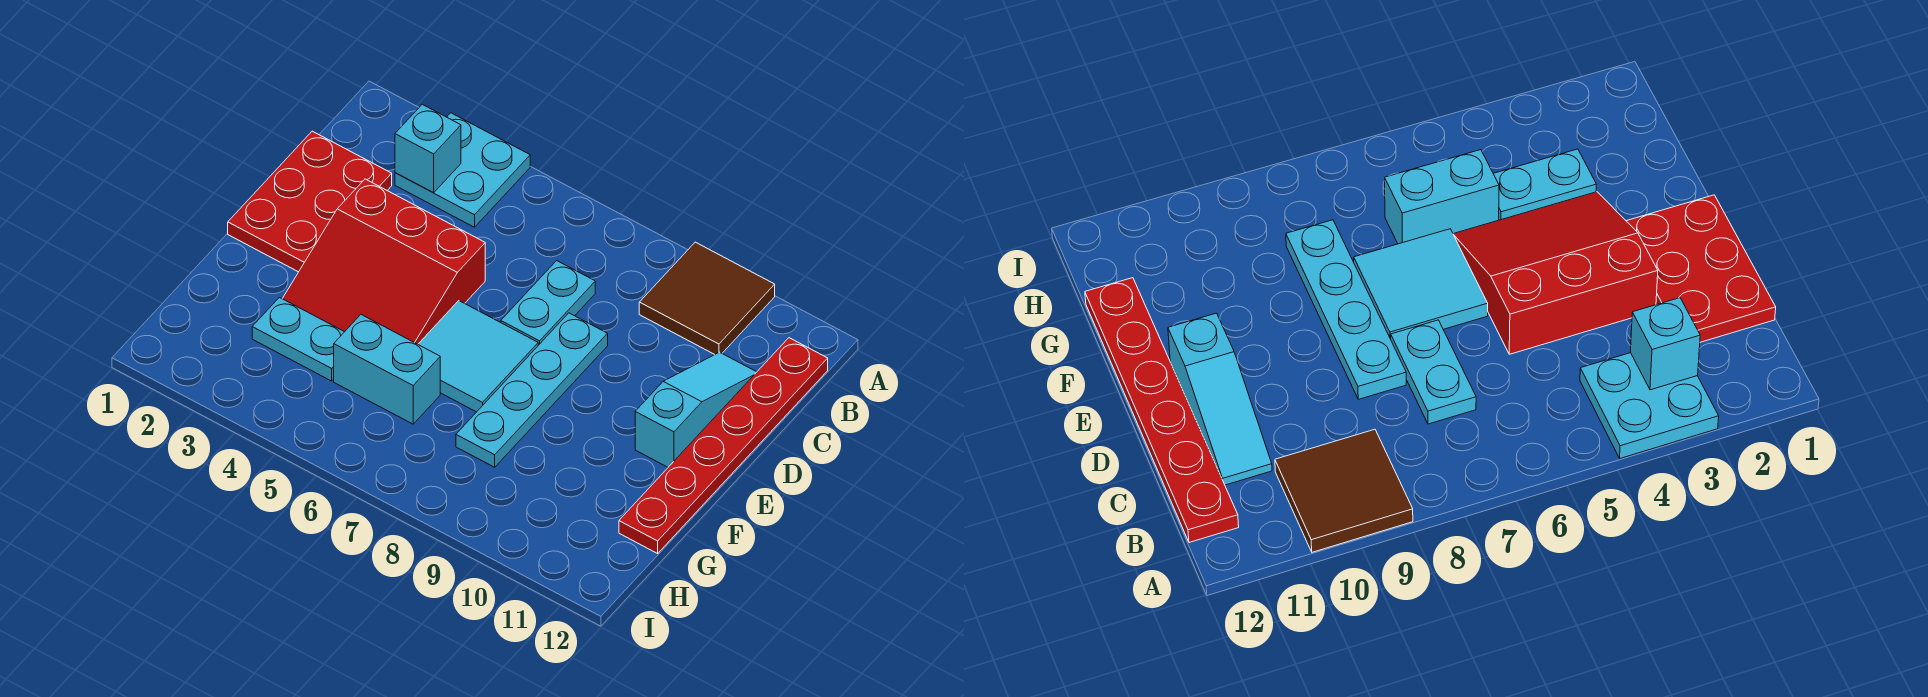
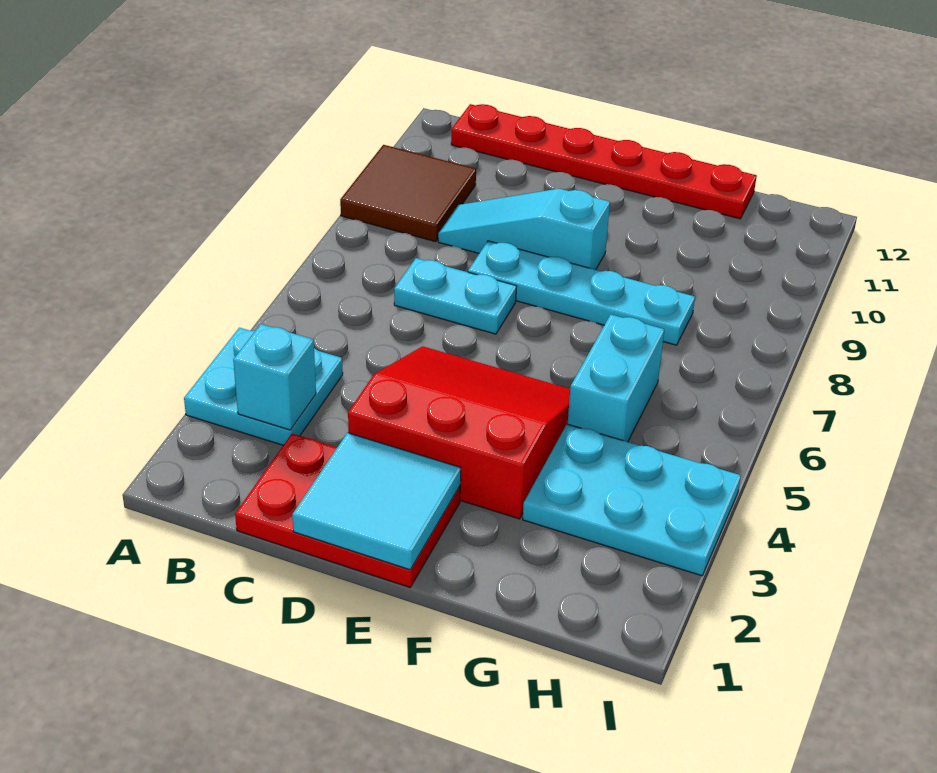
cyan slope C11:E11 level 1 top E -> cyan slope C9:E9 level 1 top E
red slope D3:F5 level 1 top D -> red slope D3:F5 level 1 top 3
cyan tile E6:F7 level 1 -> cyan tile D1:E2 level 2
cyan plate G3:G4 level 1 -> cyan plate G3:I4 level 1

